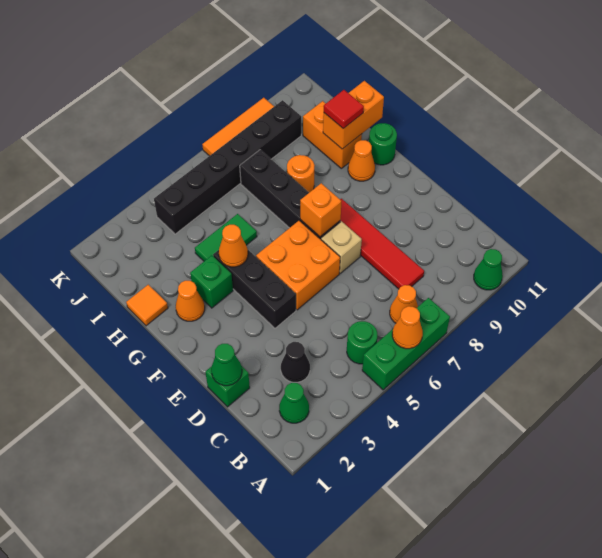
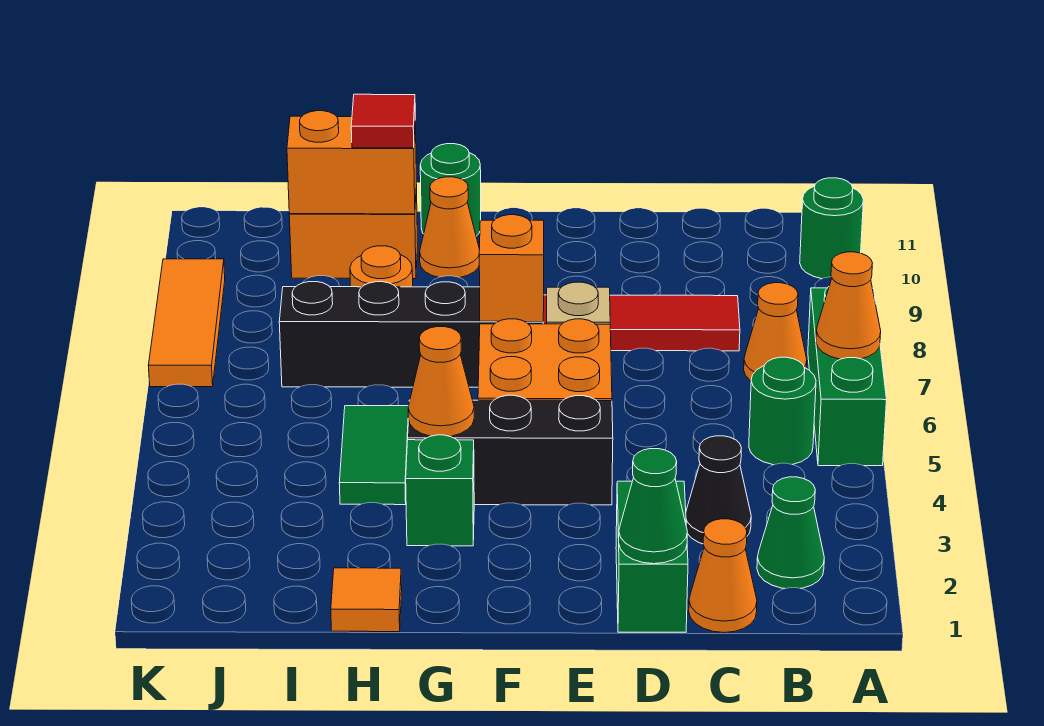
green cone A10 level 1 -> green round brick A10 level 1
green brick D1 level 1 -> green brick D1:D2 level 1
orange cone G2 level 1 -> orange cone C1 level 1
orange brick H10:H11 level 2 -> orange brick H10:I10 level 2
black brick J4:J9 level 1 -> none

